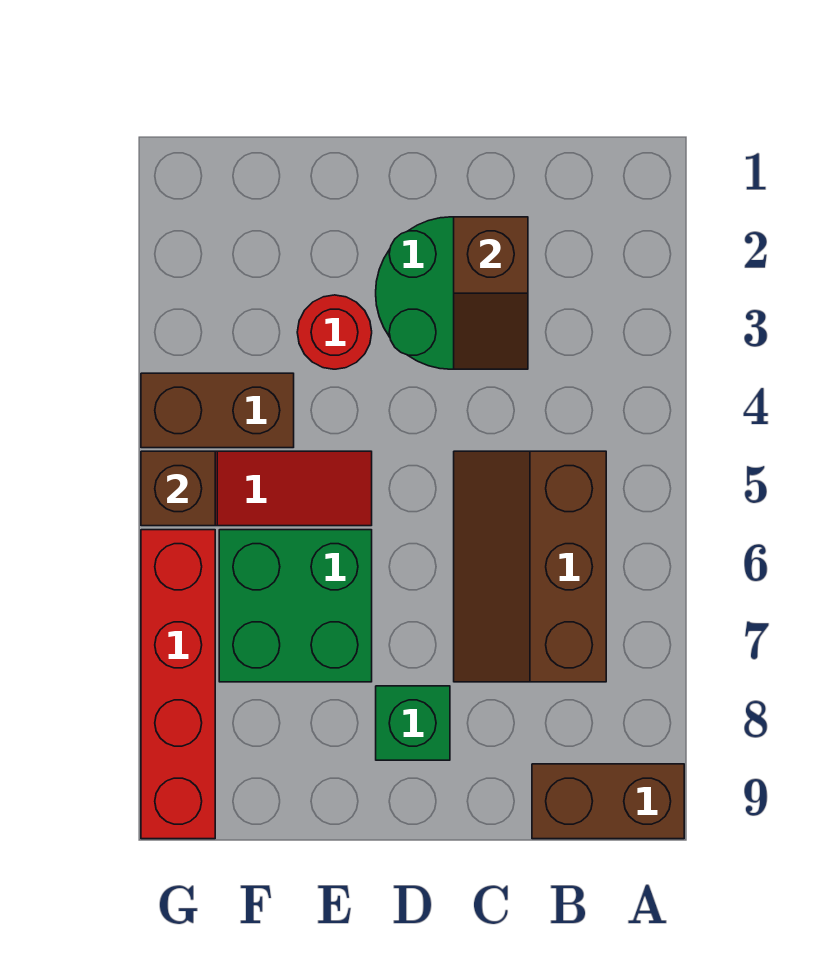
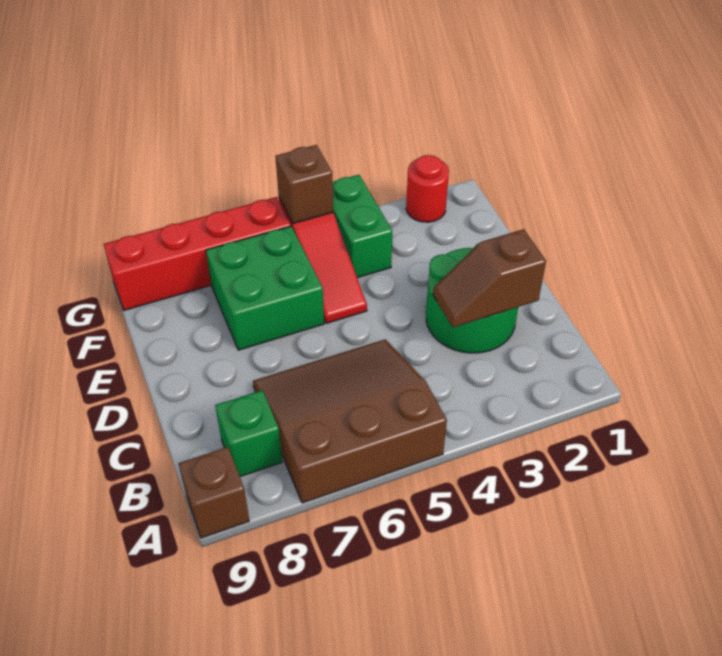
brown brick A9:B9 level 1 -> brown brick A9 level 1
brown slope B5:C7 level 1 top B -> brown slope A5:C7 level 1 top A
green brick D8 level 1 -> green brick B8 level 1
red round brick E3 level 1 -> red round brick G2 level 1
brown brick F4:G4 level 1 -> green brick F4:G4 level 1

